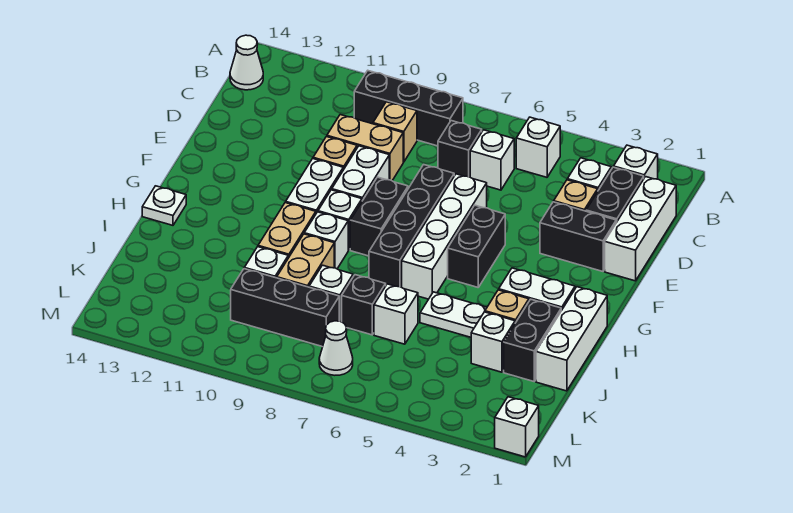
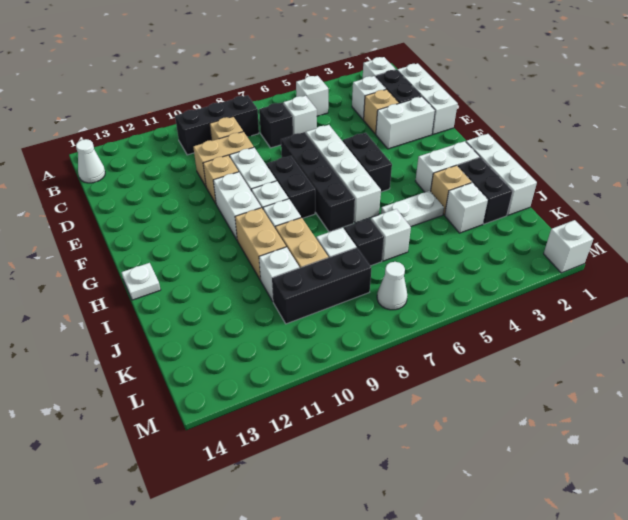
black brick E2:E3 level 1 -> white brick E2:E3 level 1

